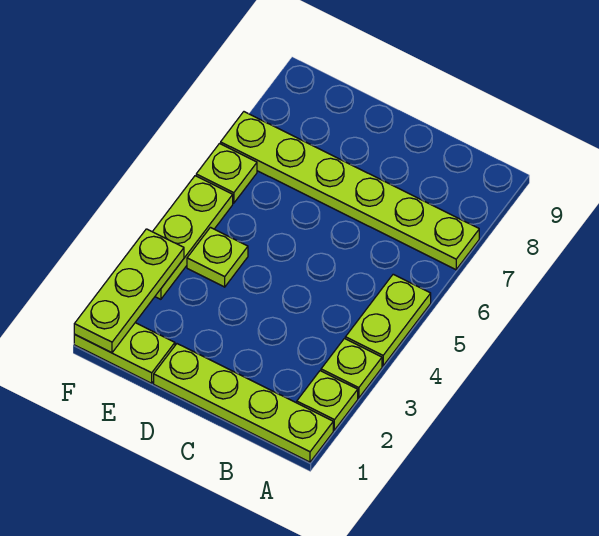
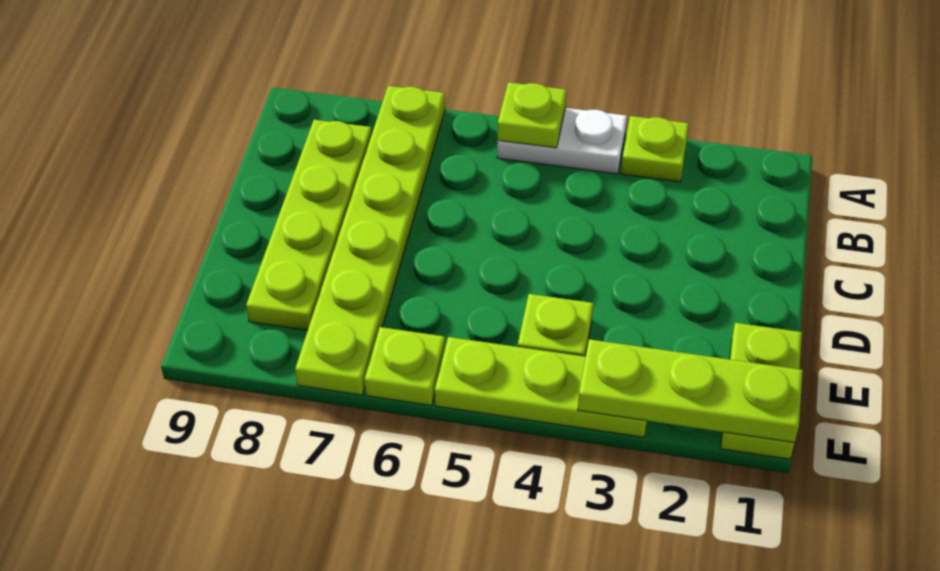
lime plate A1:D1 level 1 -> lime plate B8:E8 level 1
lime plate A2 level 1 -> lime plate A5 level 2
lime plate A4:A5 level 1 -> white plate A4:A5 level 1

